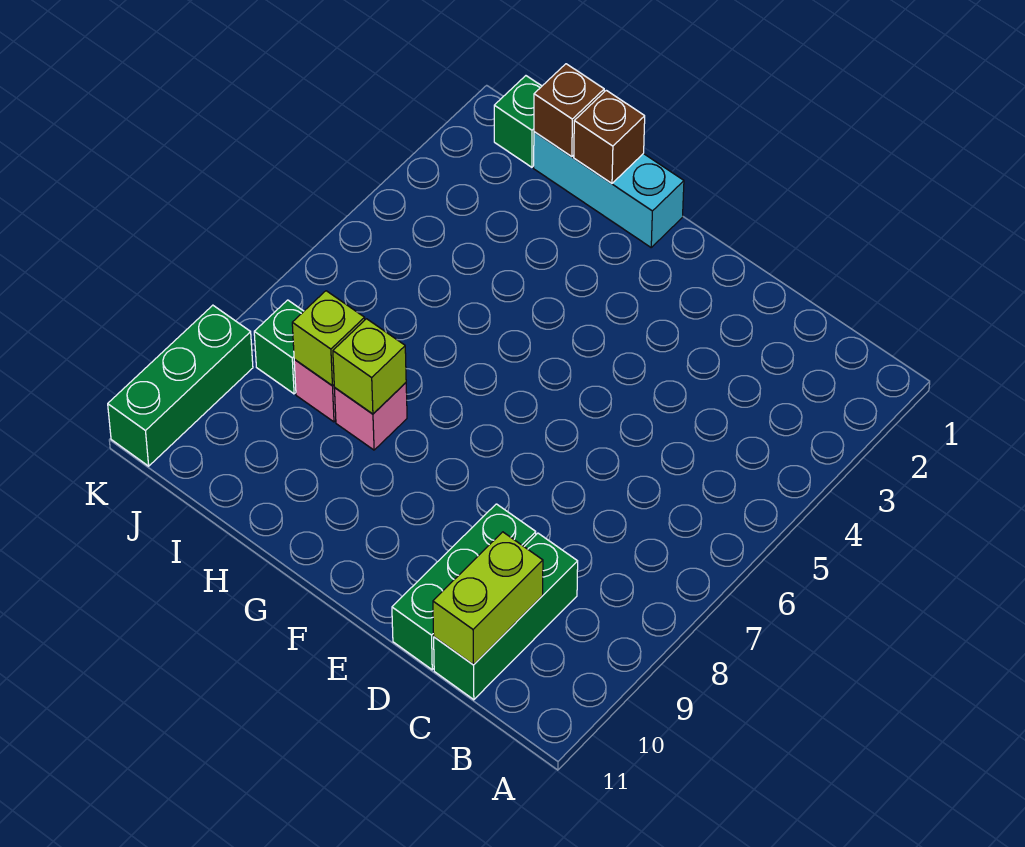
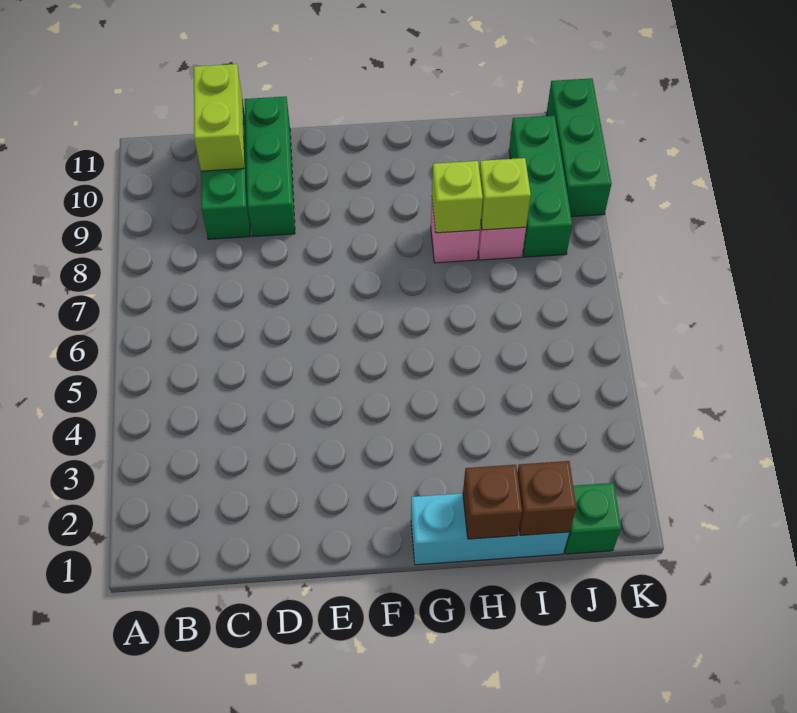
green brick J8 level 1 -> green brick J8:J10 level 1

